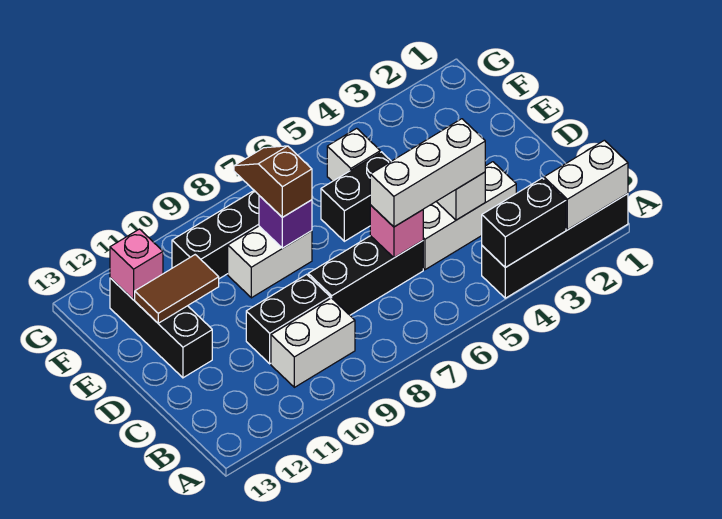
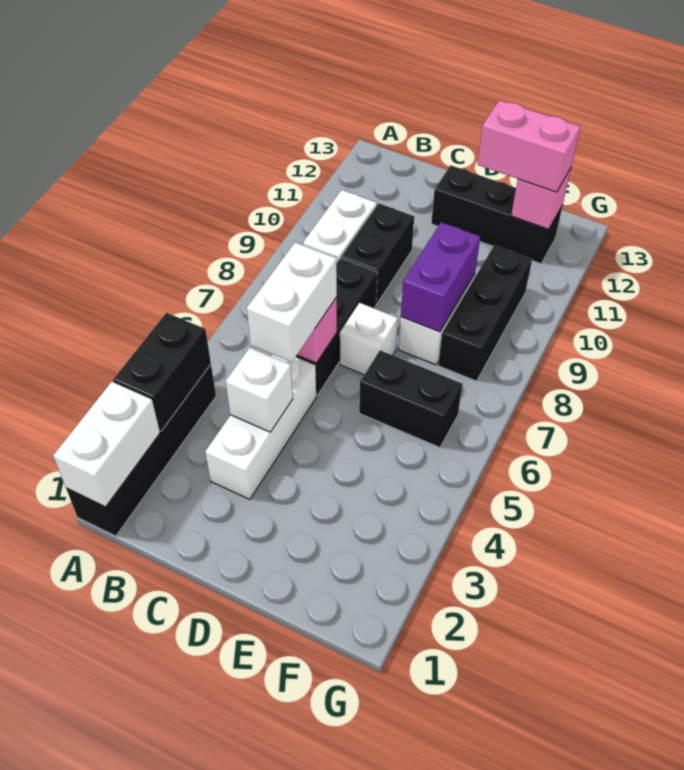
white brick C4:C6 level 3 -> white brick C5:C6 level 3
black brick E5:E6 level 1 -> black brick E6:F6 level 1
purple brick E8 level 2 -> purple brick E8:E9 level 2
brown slope E8:F8 level 3 top E -> none
brown tile E11:E12 level 2 -> none
none -> pink brick E12:F12 level 3
white brick F5 level 1 -> white brick D7 level 1

